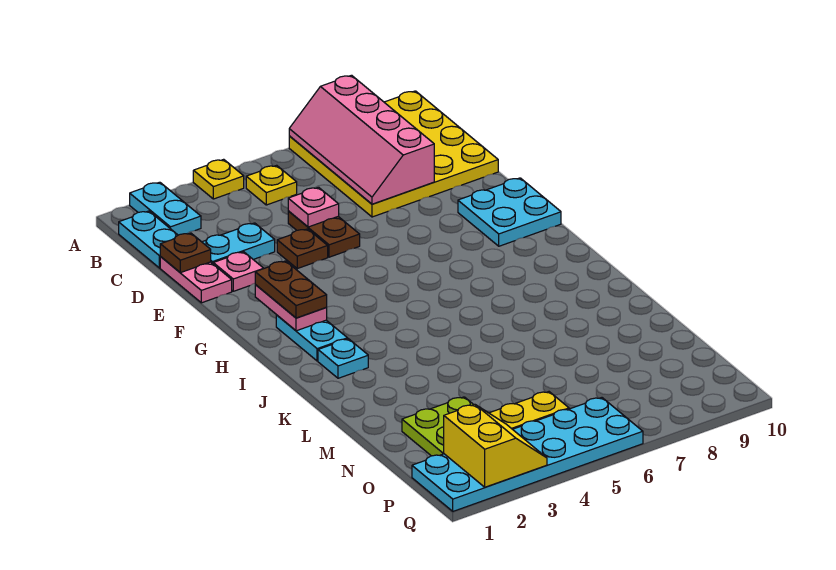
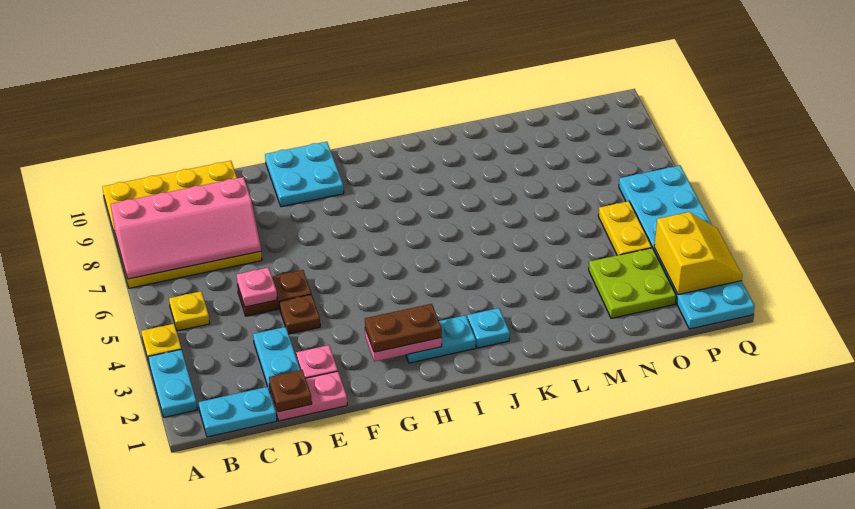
cyan plate A2:B2 level 1 -> cyan plate A2:A3 level 1
yellow slope P2:Q3 level 2 top 2 -> yellow slope P2:Q3 level 2 top P

